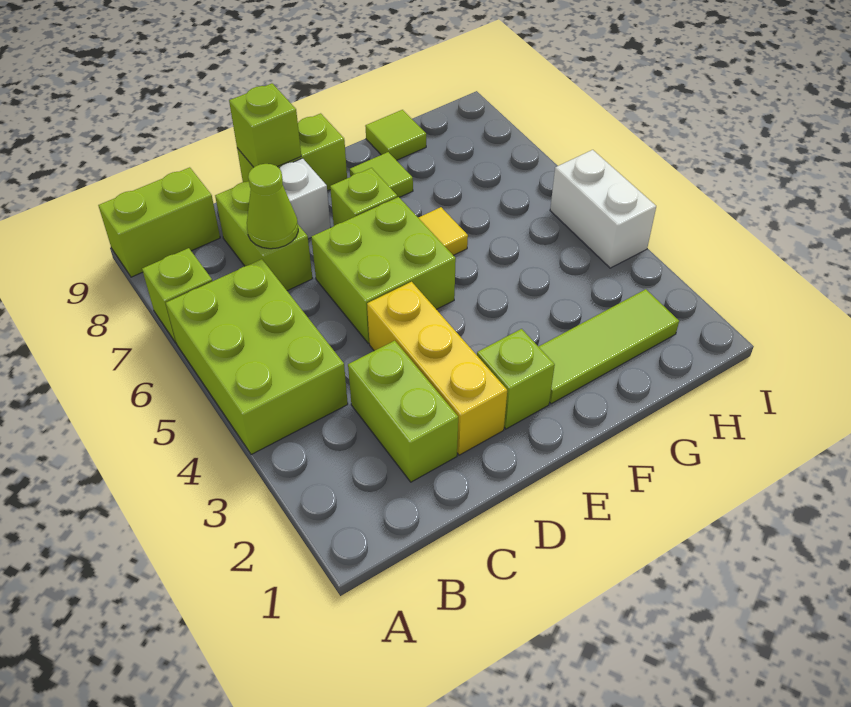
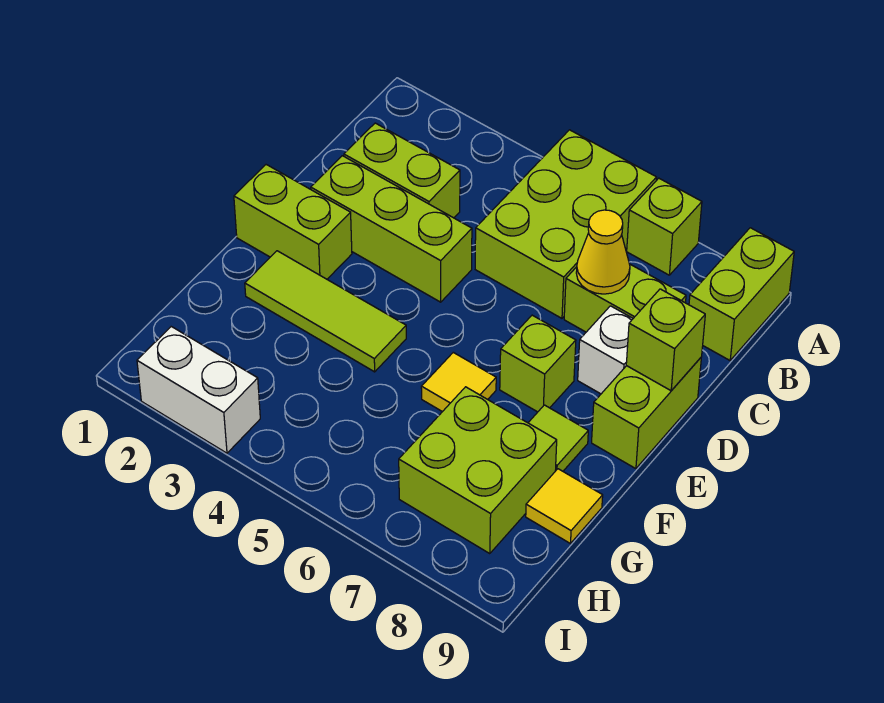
lime brick A4:B6 level 1 -> lime brick A5:C6 level 1
lime cone C7 level 2 -> yellow cone C7 level 2
yellow brick D2:D4 level 1 -> lime brick D2:D4 level 1
lime brick D5:E6 level 1 -> lime brick G7:H8 level 1
lime brick E2 level 1 -> lime brick E1:E2 level 1
lime tile F2:H2 level 1 -> lime tile F2:F4 level 1
lime tile G9 level 1 -> yellow tile G9 level 1
white brick I4:I5 level 1 -> white brick I2:I3 level 1

